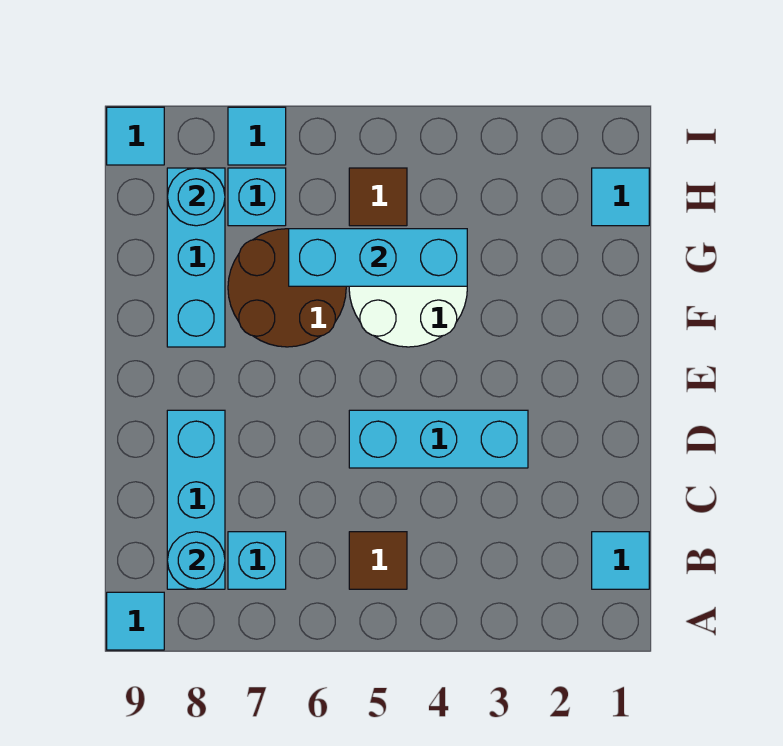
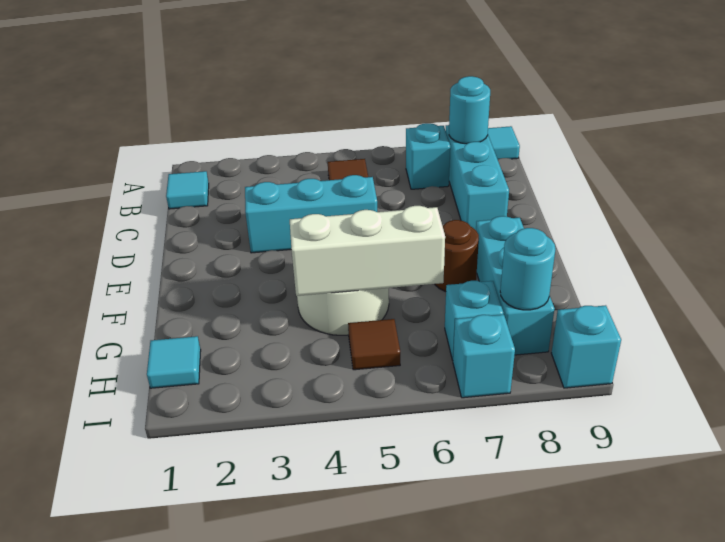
brown round brick F6:G7 level 1 -> brown round brick F7 level 1
cyan brick G4:G6 level 2 -> white brick G4:G6 level 2
cyan tile I7 level 1 -> cyan brick I7 level 1
cyan tile I9 level 1 -> cyan brick I9 level 1

